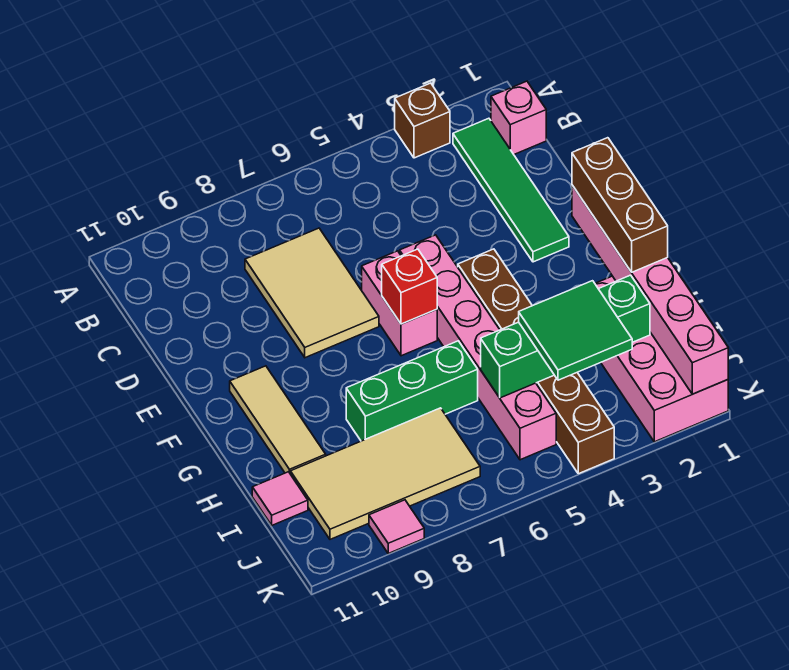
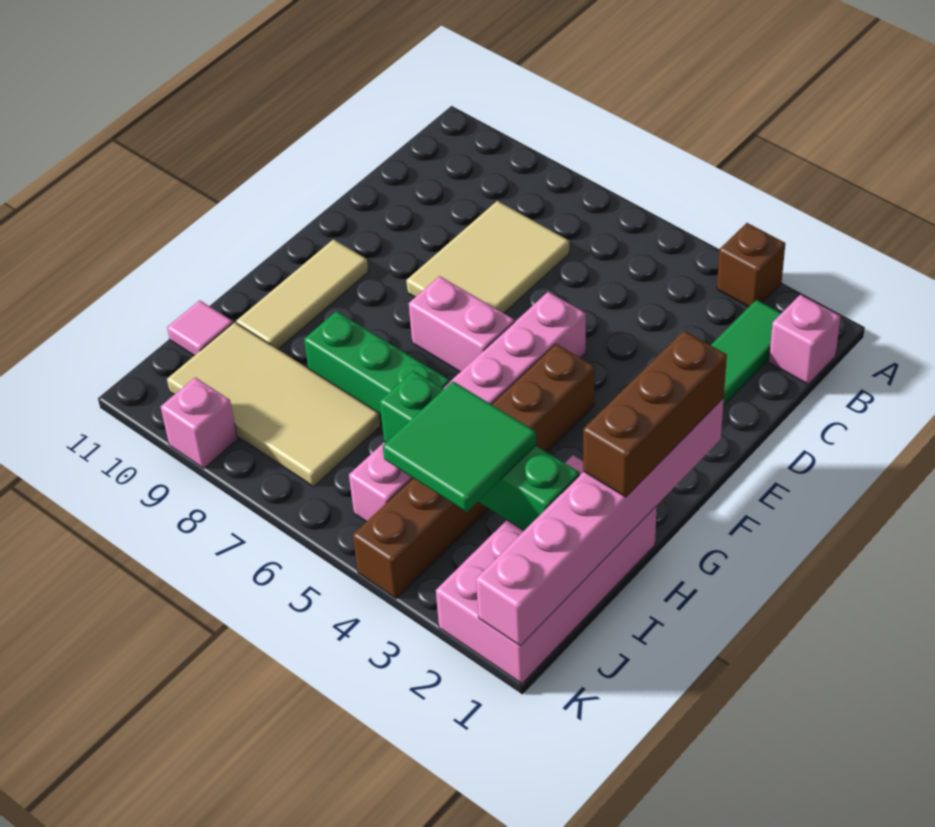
pink brick E6:F6 level 1 -> pink brick F6:F7 level 1
red brick F6 level 2 -> none
pink tile K9 level 1 -> pink brick K9 level 1

